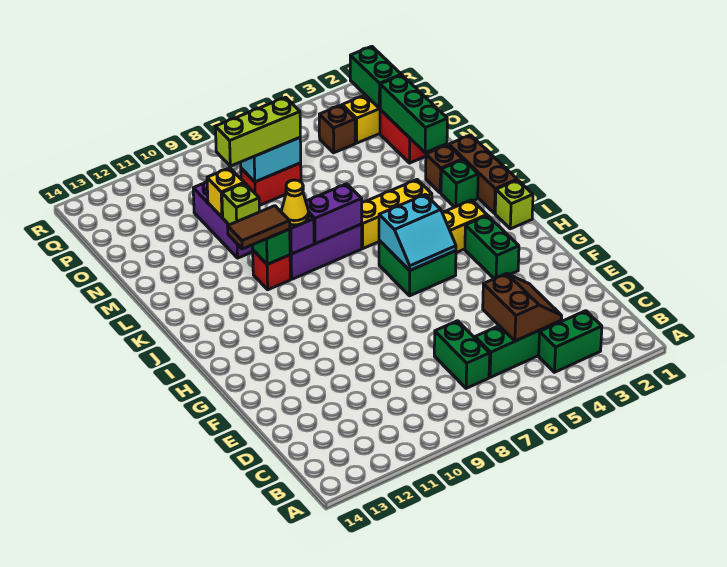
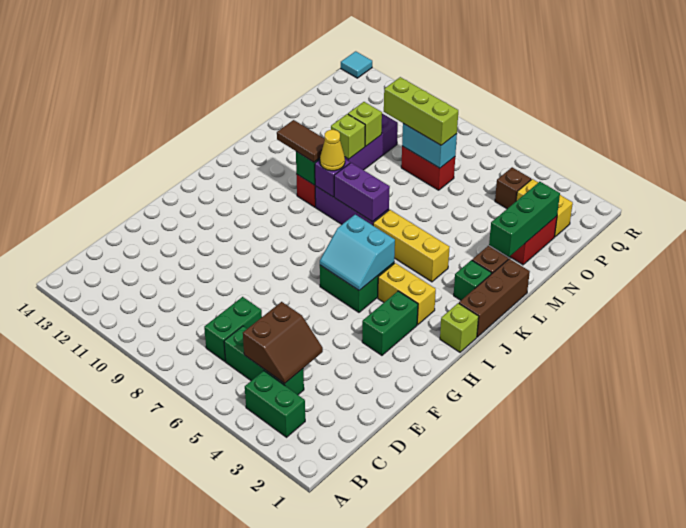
yellow brick N10 level 2 -> lime brick N10 level 2
green brick P2:Q2 level 2 -> none
none -> cyan tile R14 level 1

